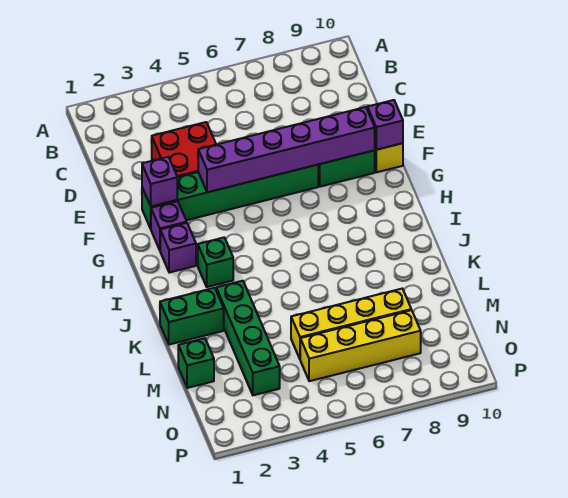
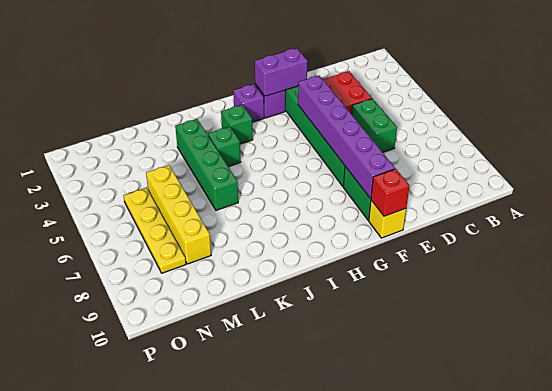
purple brick F2 level 2 -> purple brick F2:G2 level 2
purple brick F10 level 2 -> red brick F10 level 2
green brick K1:K2 level 1 -> green brick D5:D6 level 1
green brick K3:N3 level 1 -> green brick K3:K6 level 1
green brick M1 level 1 -> green brick J4 level 1
yellow brick N5:N8 level 1 -> yellow plate N5:N8 level 1

